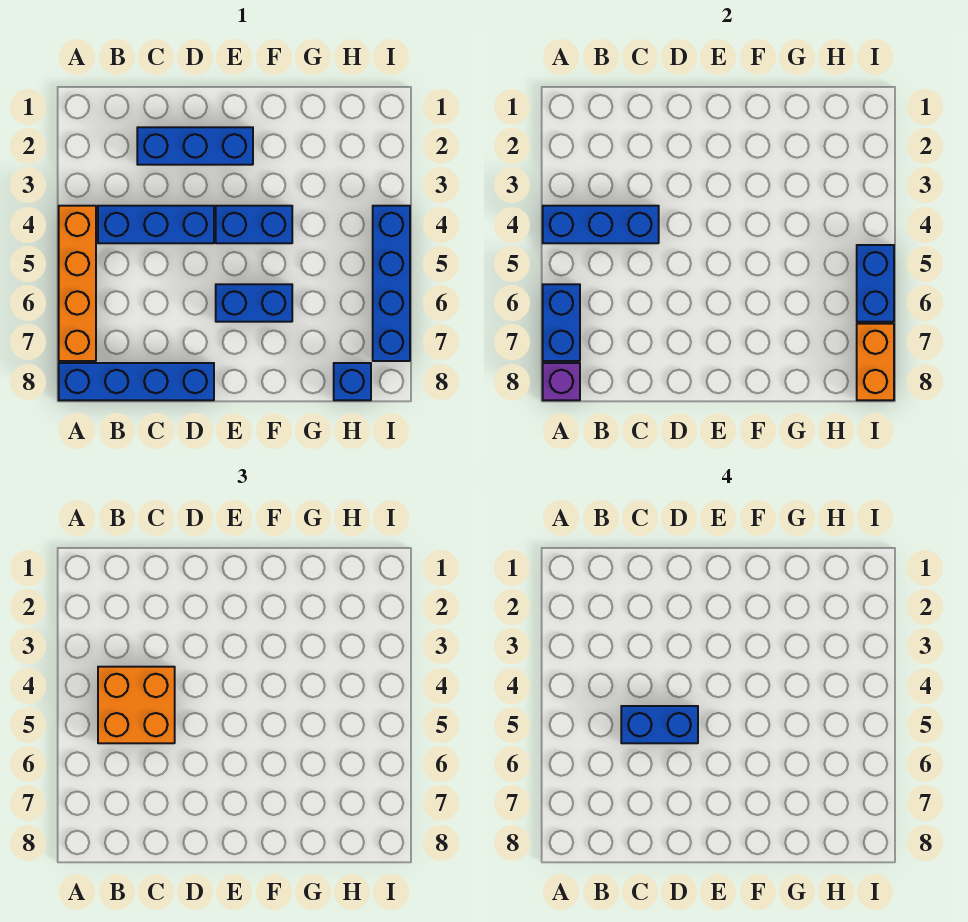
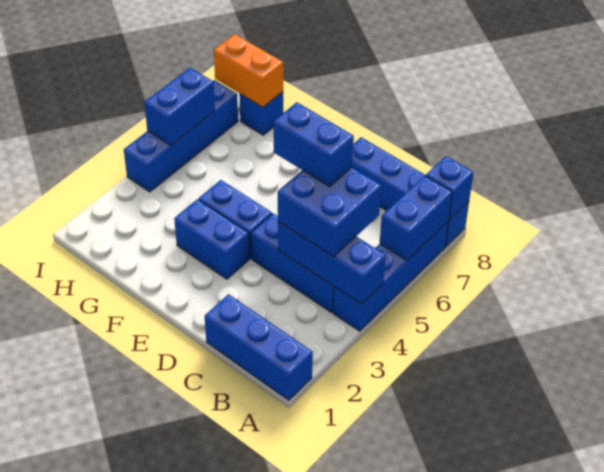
orange brick A4:A7 level 1 -> blue brick A4:A7 level 1
purple brick A8 level 2 -> blue brick A8 level 2
orange brick B4:C5 level 3 -> blue brick B4:C5 level 3
blue brick C2:E2 level 1 -> blue brick A1:C1 level 1
blue brick E6:F6 level 1 -> blue brick E3:F3 level 1
orange brick I7:I8 level 2 -> orange brick H8:I8 level 2

